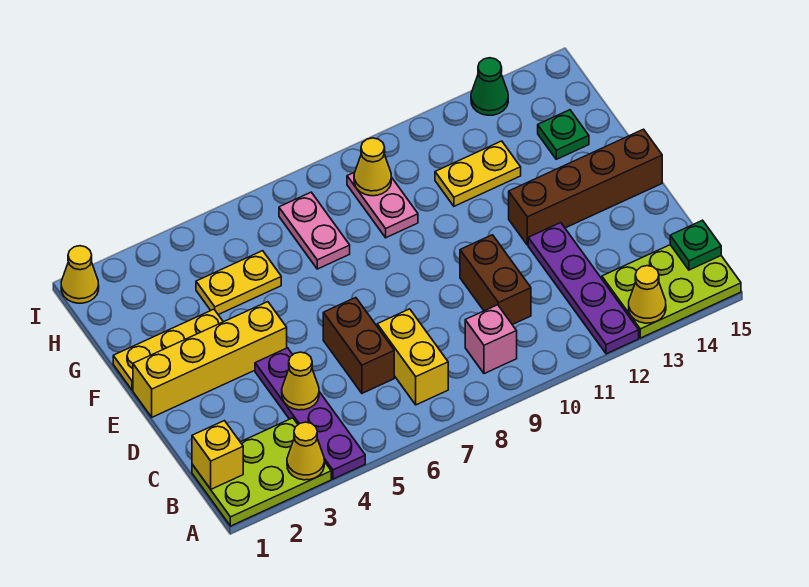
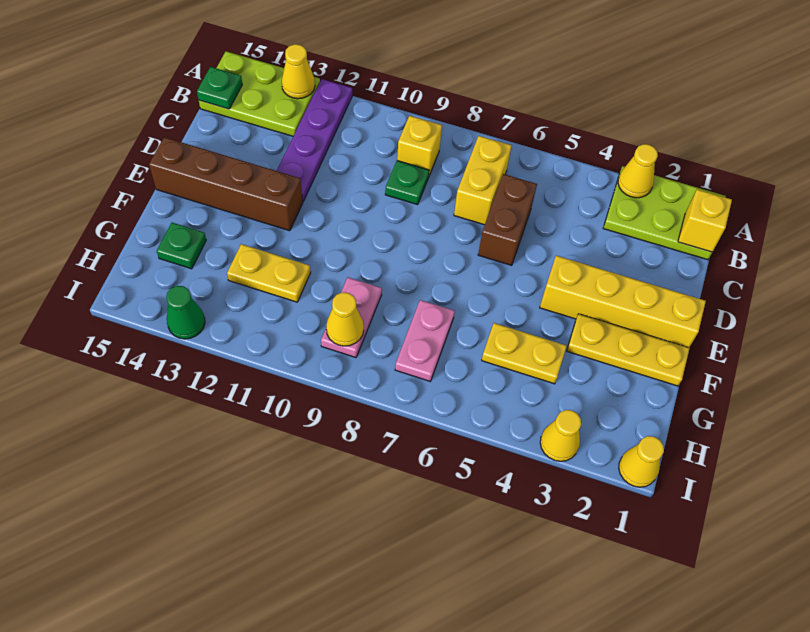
purple plate A4:D4 level 1 -> none
pink brick B9 level 1 -> yellow brick B9 level 1
yellow cone C4 level 2 -> yellow cone I3 level 1
none -> green plate C9 level 1
brown brick C10:D10 level 1 -> none

